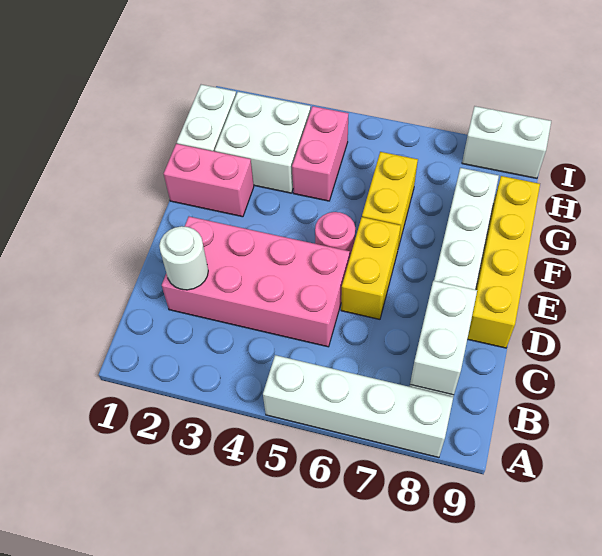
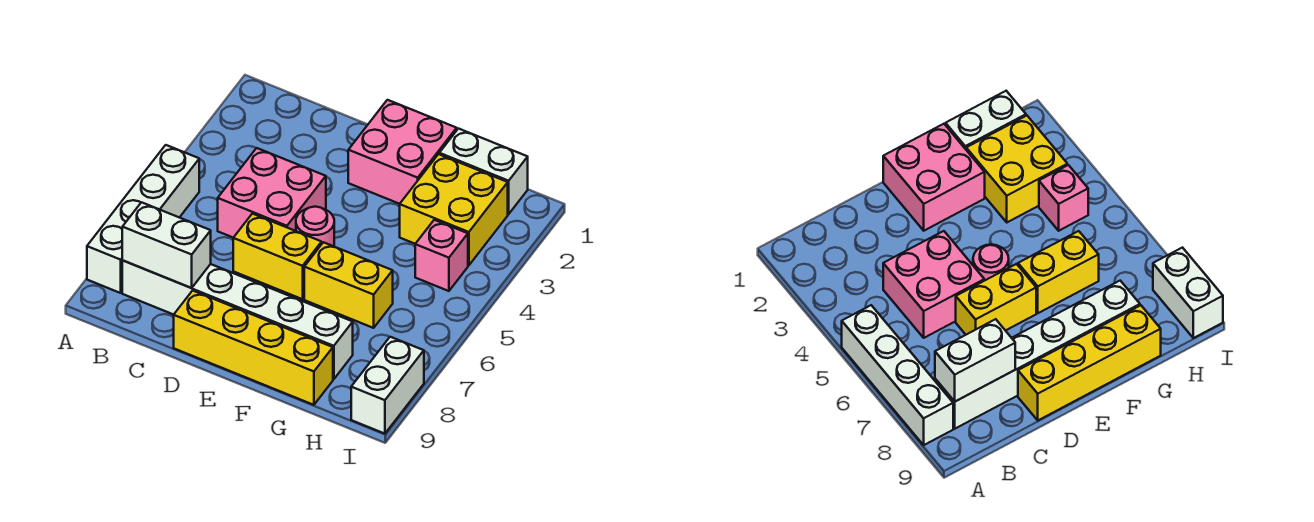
pink brick C2:D5 level 1 -> pink brick C4:D5 level 1
white round brick C2 level 2 -> none
pink brick F1:F2 level 1 -> pink brick E1:F2 level 1
white brick G2:H3 level 1 -> yellow brick G2:H3 level 1
pink brick G4:H4 level 1 -> pink brick H4 level 1

